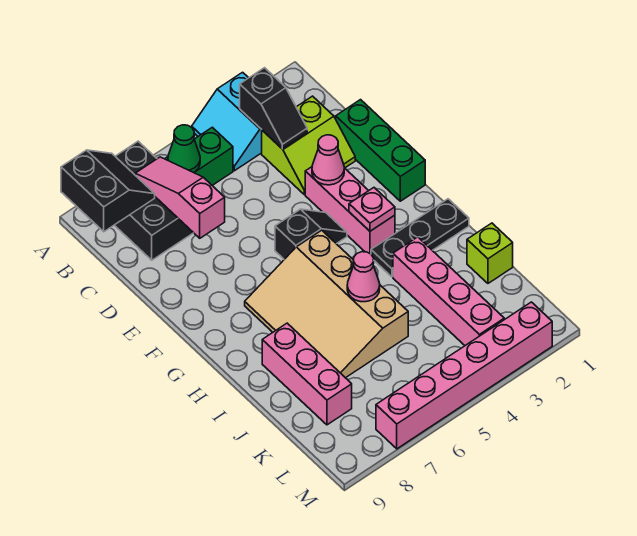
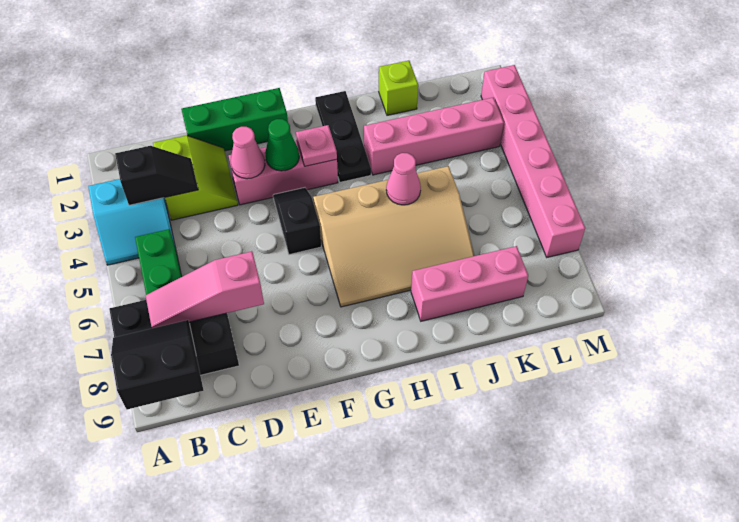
green cone B6 level 2 -> green cone F3 level 2

